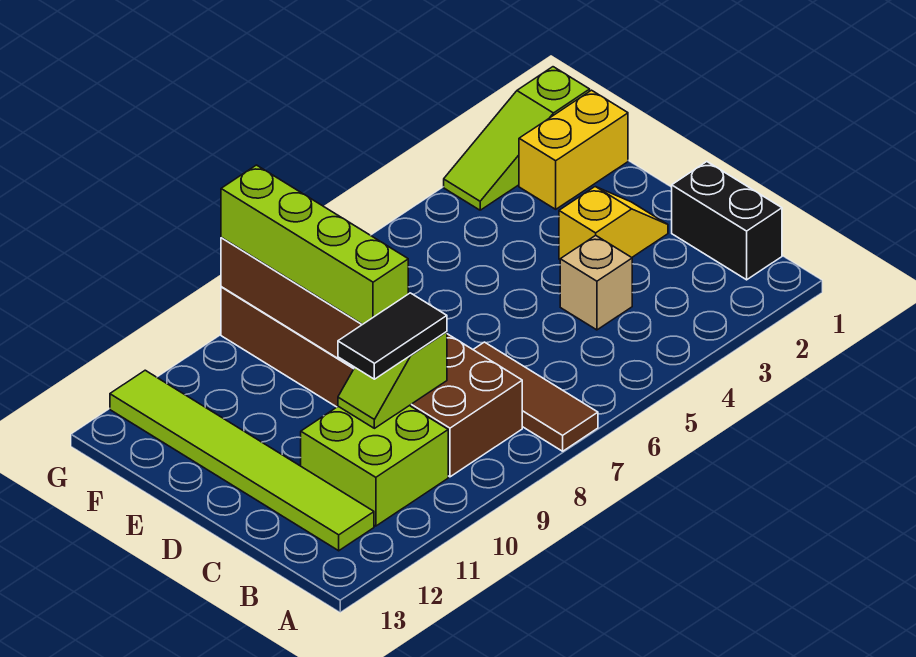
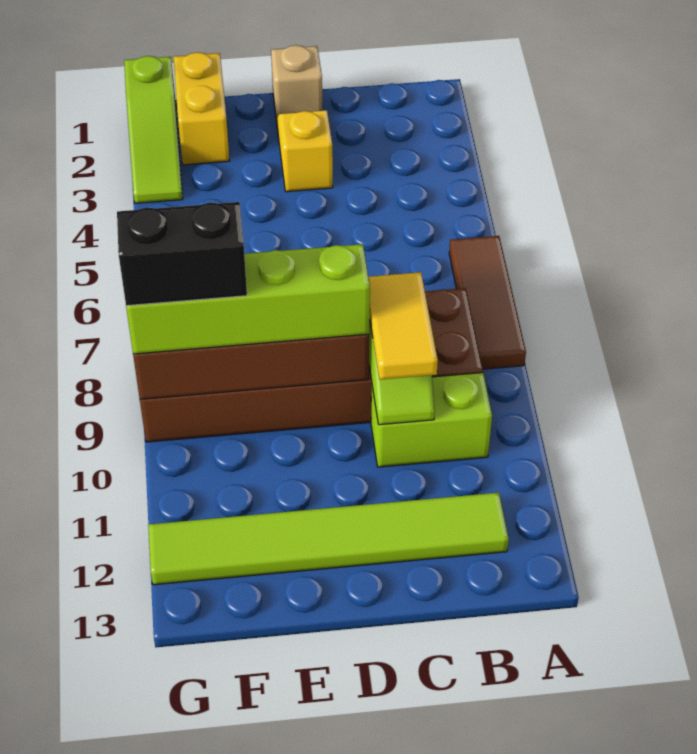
brown tile A7:C7 level 1 -> brown tile A6:A8 level 1
black brick B1:C1 level 1 -> black brick F9:G9 level 4
lime brick B10:C11 level 1 -> lime brick B10:C10 level 1
tan brick C4 level 1 -> tan brick D1 level 1
black tile C9:C10 level 3 -> yellow tile C9:C10 level 3

